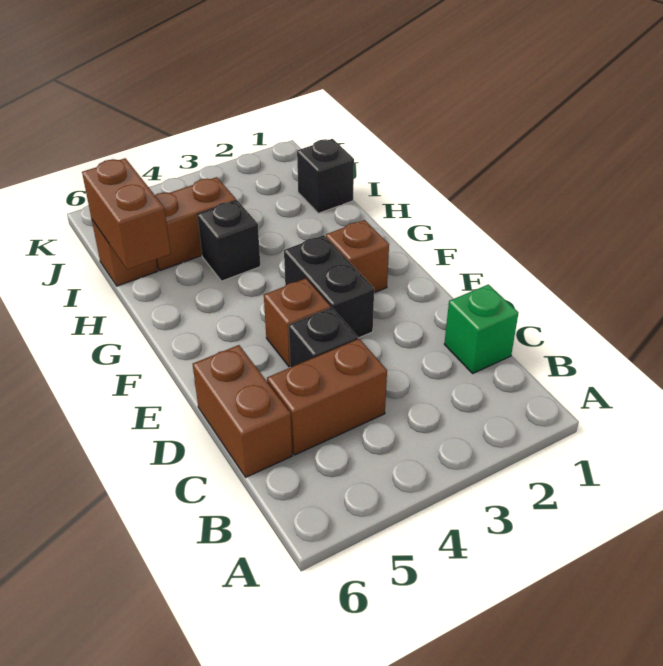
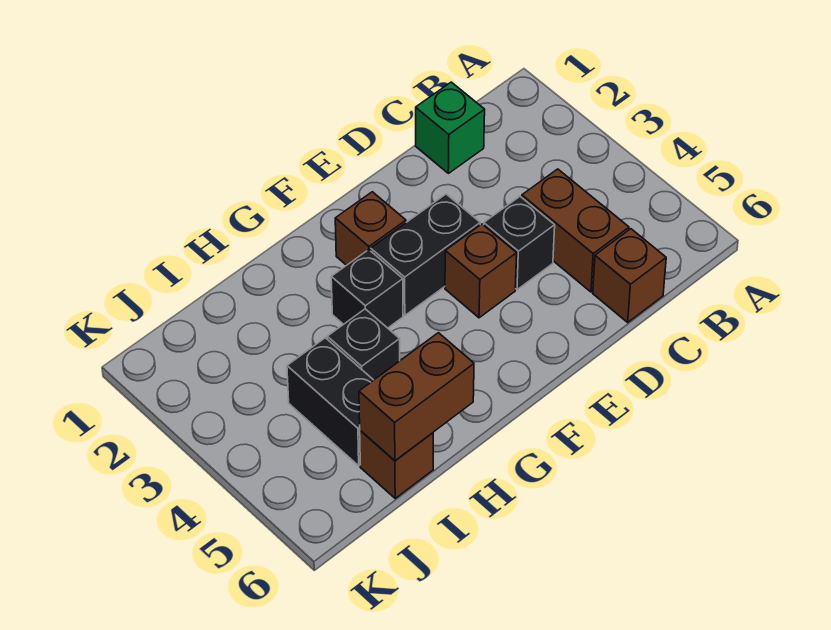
brown brick C6:D6 level 1 -> brown brick C6 level 1
black brick I1 level 1 -> black brick G3 level 1
brown brick I4:I5 level 1 -> black brick I4:I5 level 1

